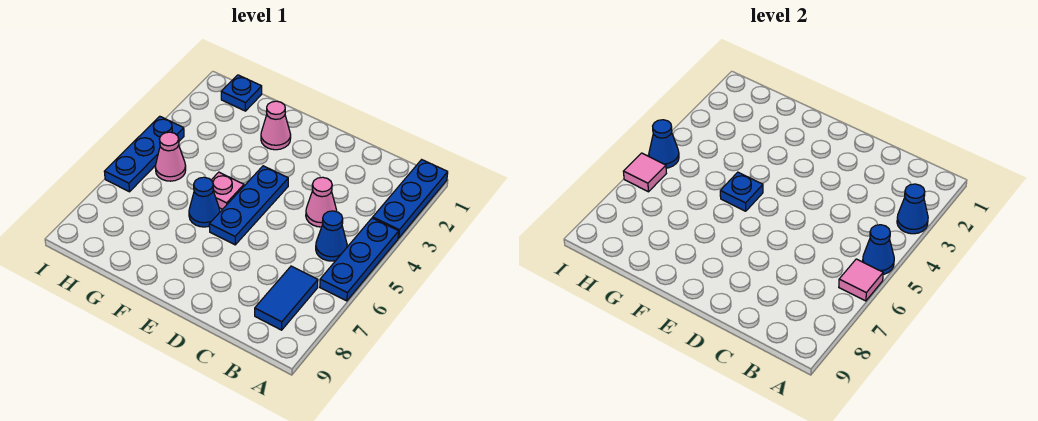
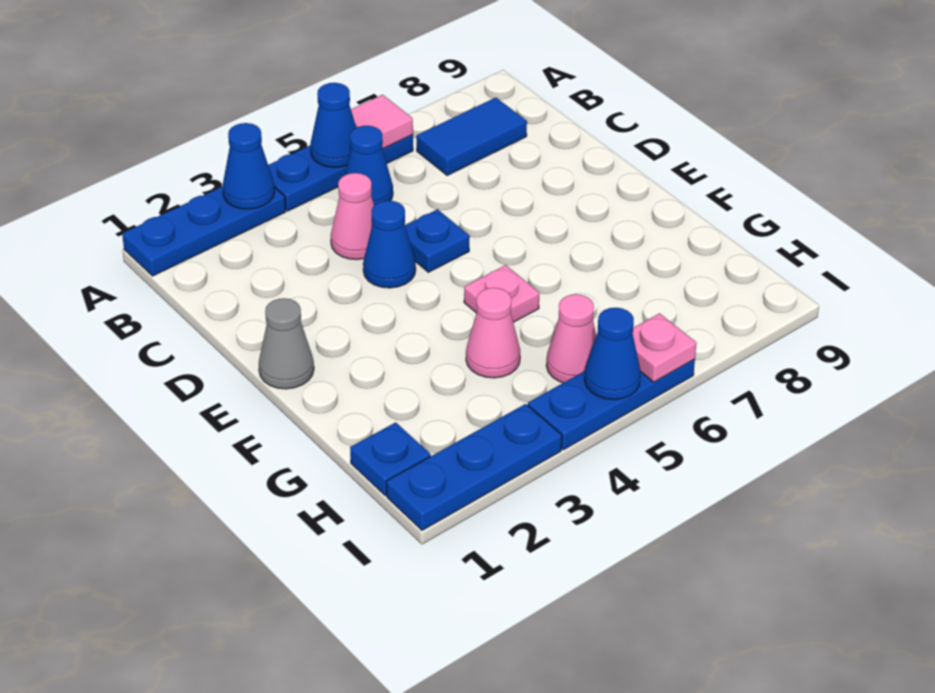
none -> grey cone E1 level 1
blue plate E4:E6 level 1 -> blue plate I1:I3 level 1
pink cone F2 level 1 -> pink cone G4 level 1
blue plate F5 level 2 -> blue plate D5 level 1
blue cone F6 level 1 -> blue cone D4 level 1
pink tile I6 level 2 -> pink plate I6 level 2

